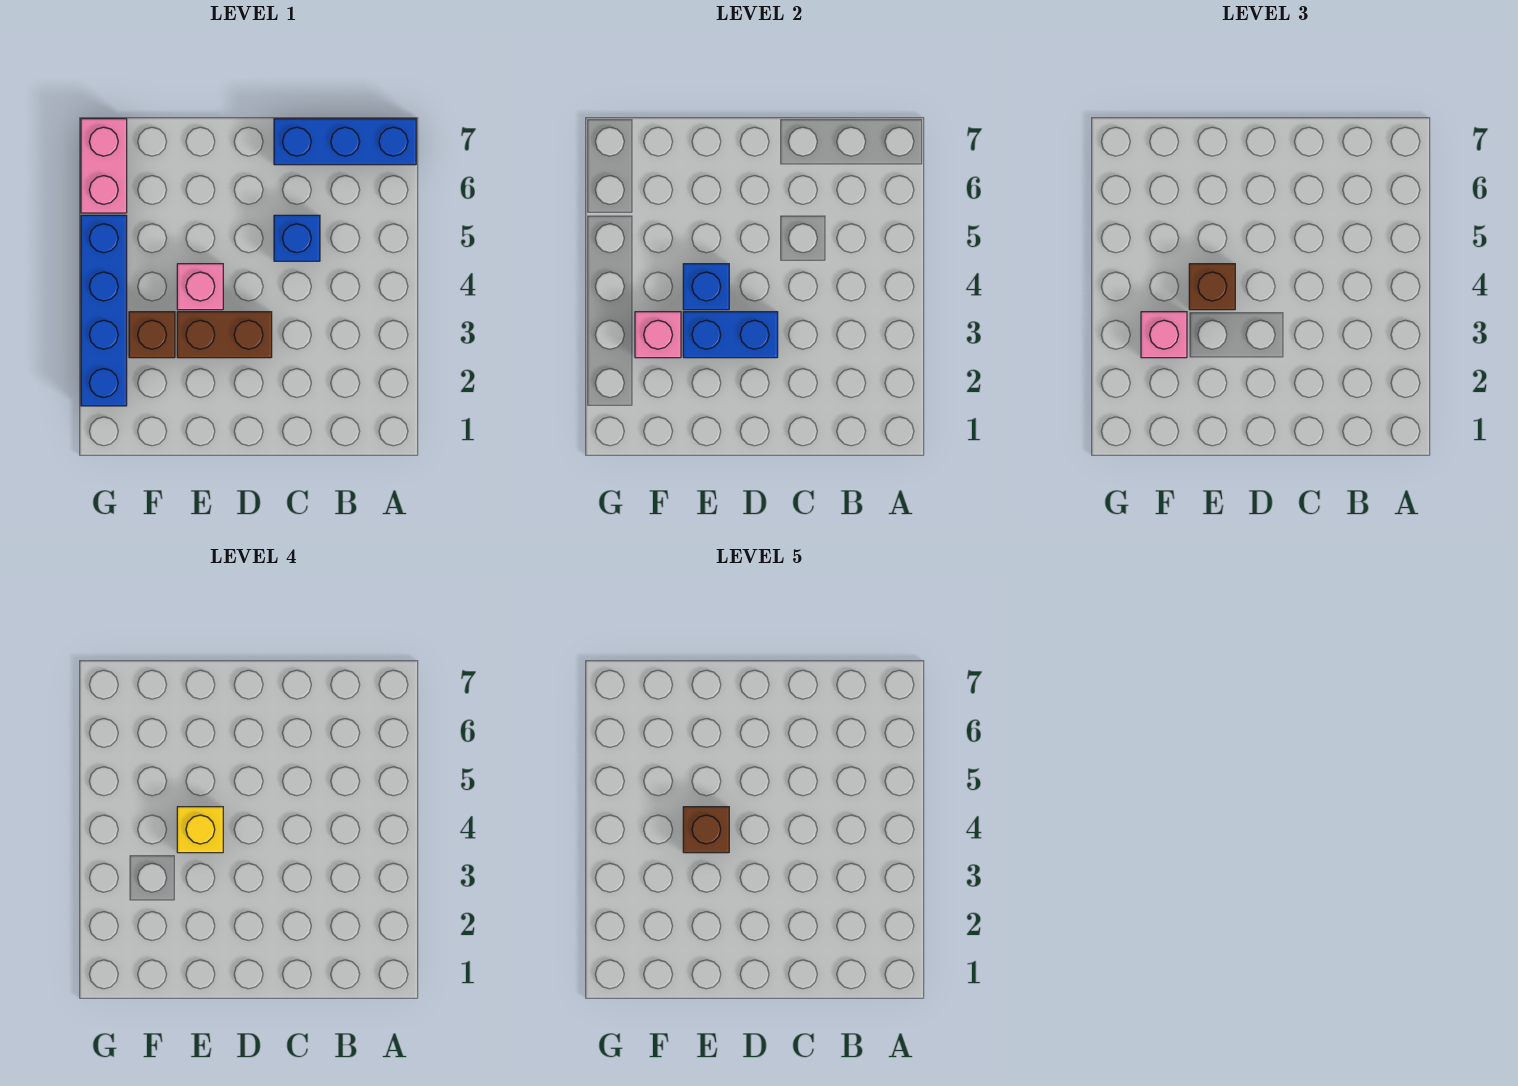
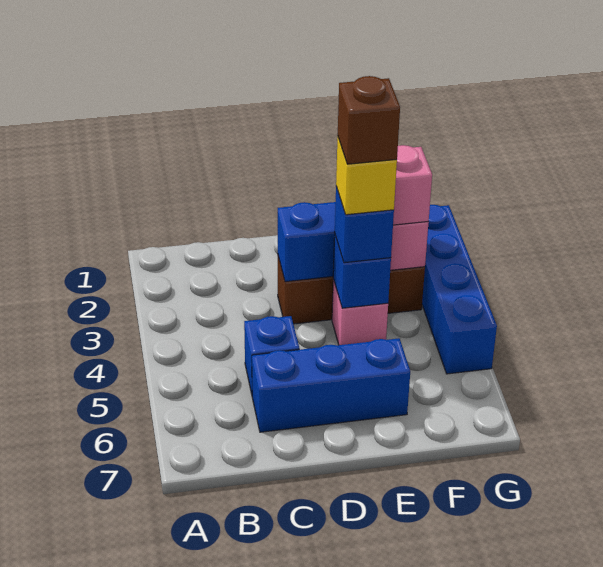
blue brick A7:C7 level 1 -> blue brick C6:E6 level 1
brown brick E4 level 3 -> blue brick E4 level 3
pink brick G6:G7 level 1 -> none

